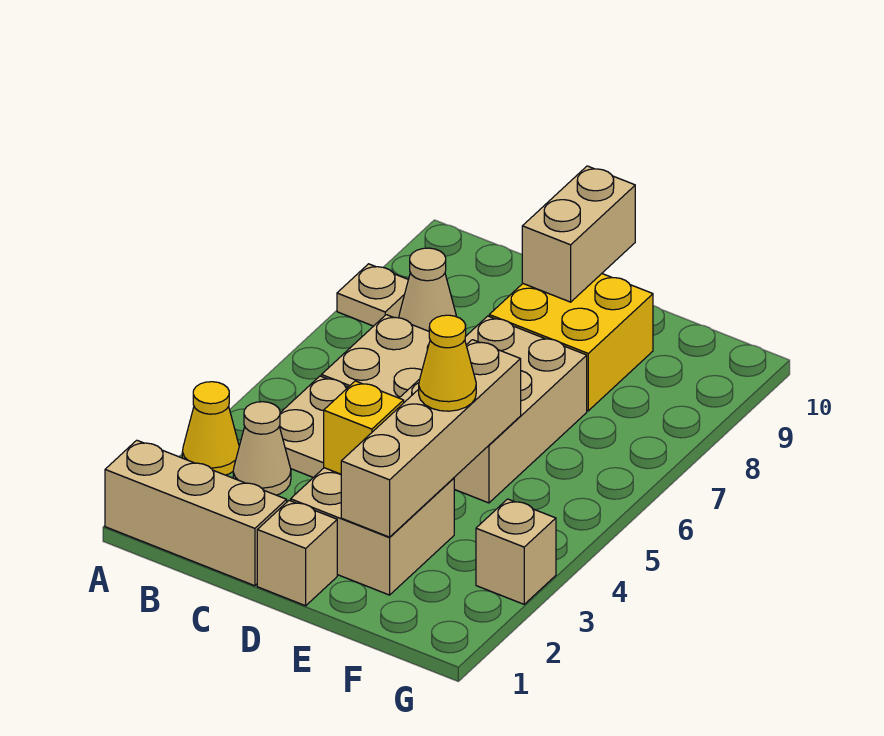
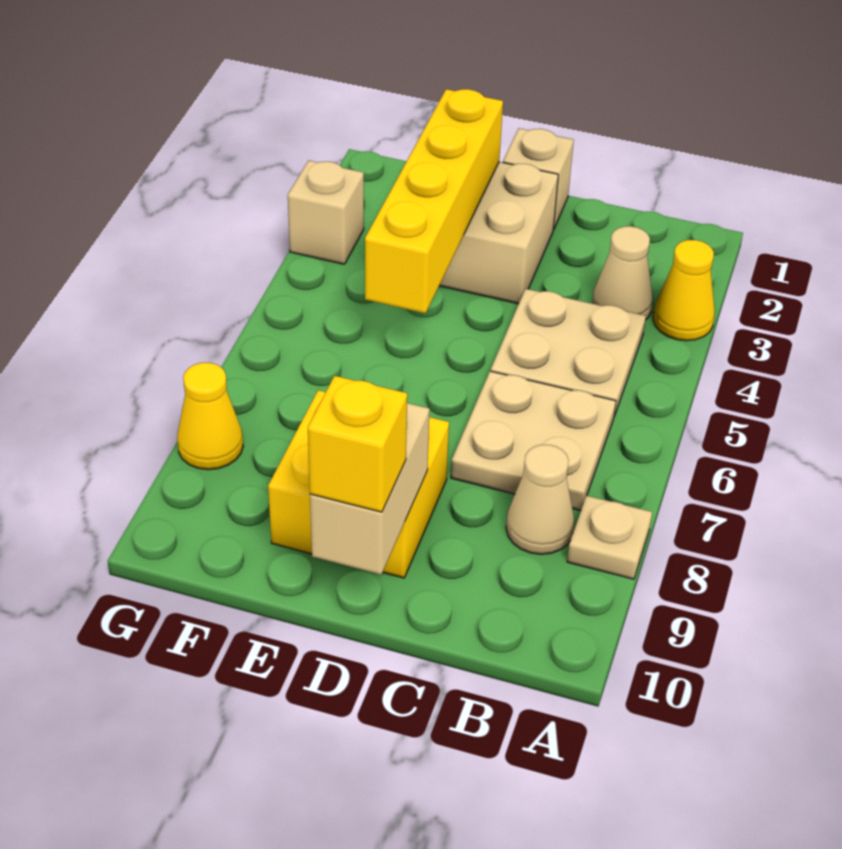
tan brick A1:C1 level 1 -> none
yellow brick D3 level 2 -> yellow brick D10 level 3
tan brick D5:E7 level 1 -> none
tan brick E2:E5 level 2 -> yellow brick E2:E5 level 2
yellow cone E4 level 3 -> yellow cone G8 level 1

